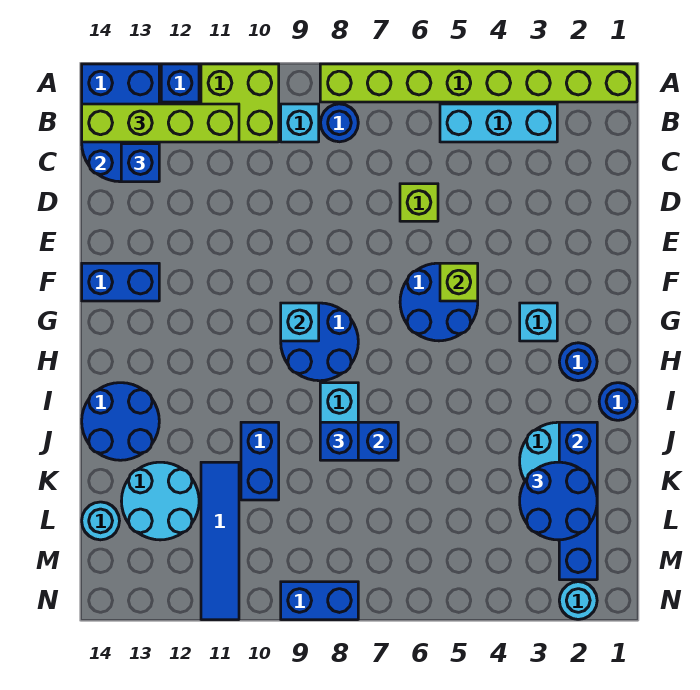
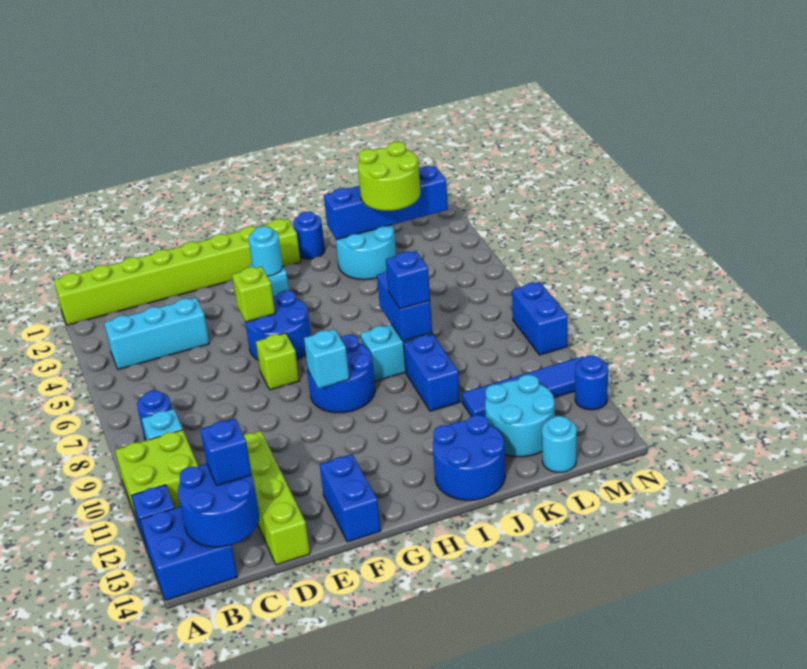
lime brick A1:A8 level 1 -> lime brick A1:H1 level 1
cyan brick B3:B5 level 1 -> cyan brick B4:D4 level 1
lime brick B11:B14 level 3 -> lime brick D11:D14 level 1
lime brick D6 level 1 -> lime brick F7 level 1
blue round brick H2 level 1 -> blue round brick N12 level 1
blue brick J10:K10 level 1 -> blue brick J9:J10 level 1
blue round brick K2:L3 level 3 -> lime round brick K2:L3 level 3
cyan round brick N2 level 1 -> cyan round brick G3 level 2

